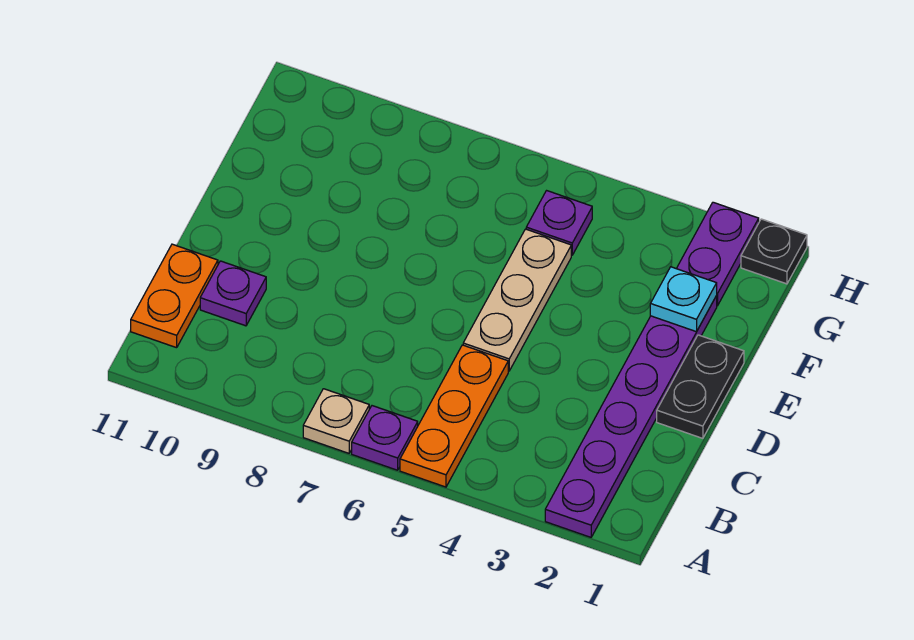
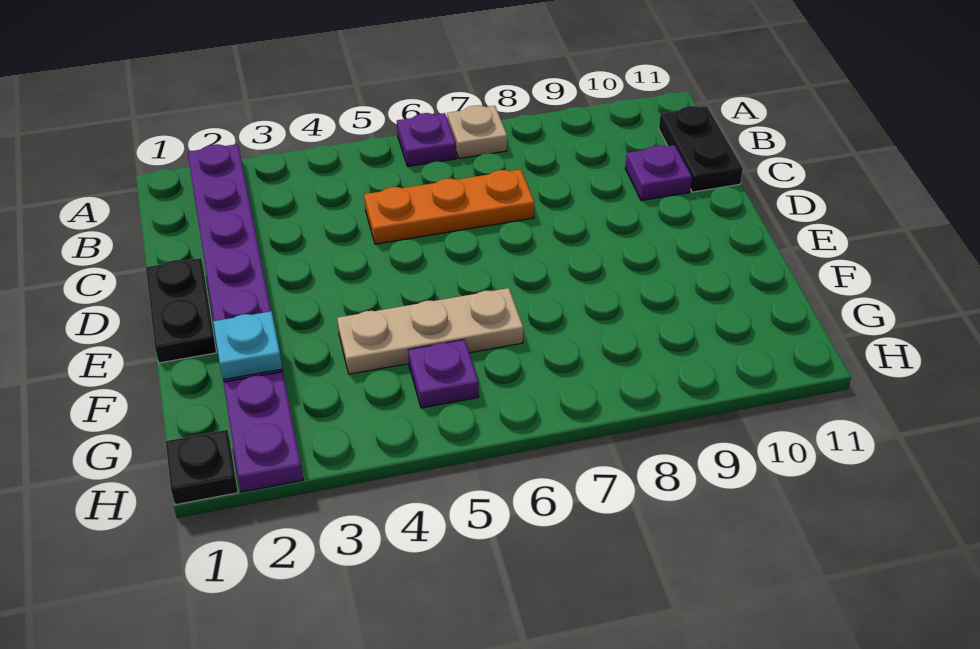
orange plate A5:C5 level 1 -> orange plate C5:C7 level 1
orange plate B11:C11 level 1 -> black plate B11:C11 level 1
tan plate D5:F5 level 1 -> tan plate F4:F6 level 1

